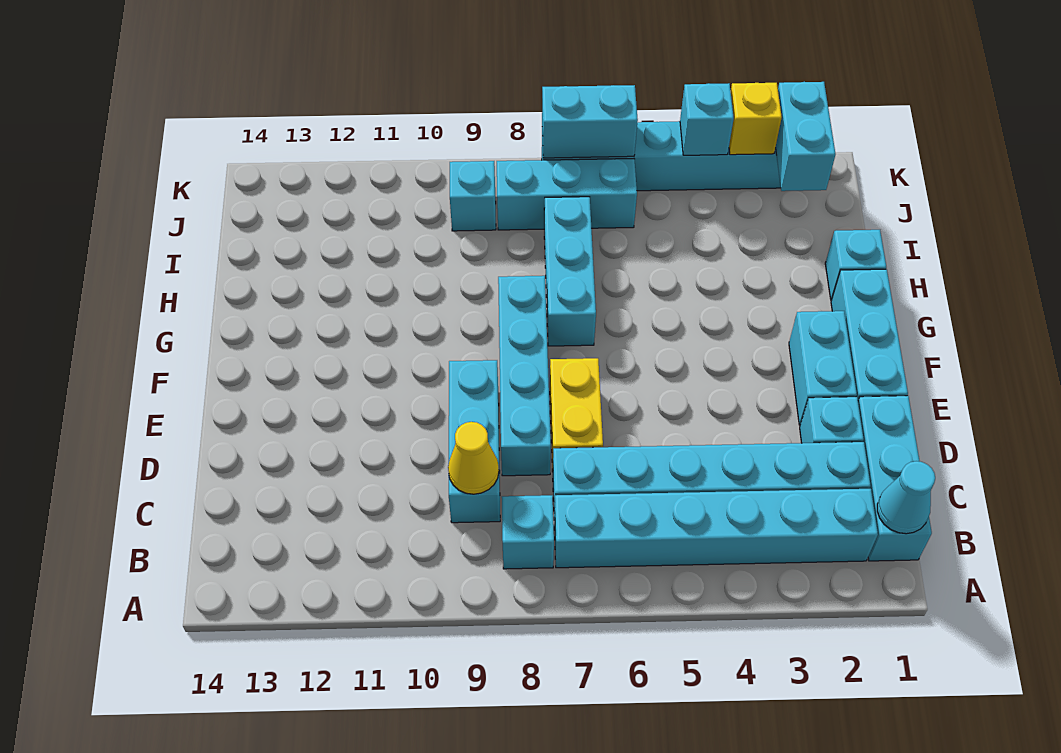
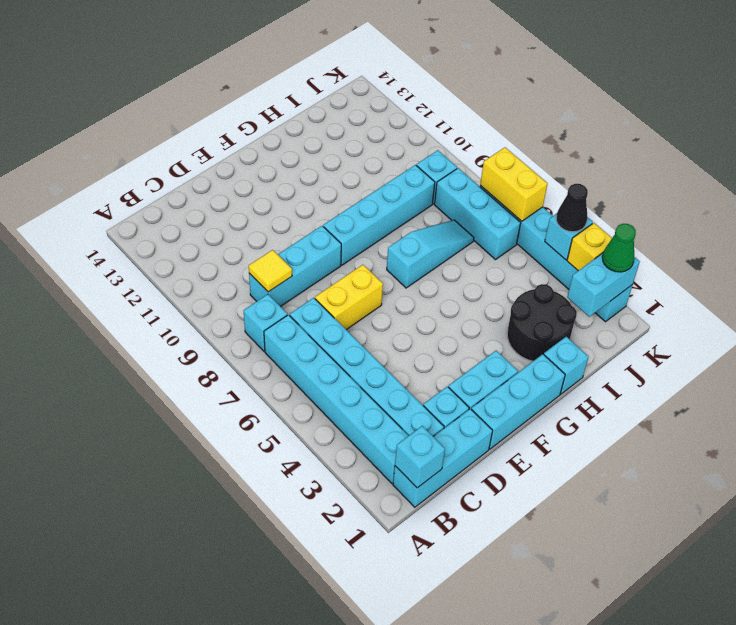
cyan cone B1 level 2 -> cyan brick B1 level 2
yellow cone C9 level 2 -> yellow tile C9 level 2
cyan brick D8:G8 level 1 -> cyan brick F9:I9 level 1
cyan brick G7:I7 level 1 -> cyan slope G7:I7 level 1 top G
none -> black round brick H2:I3 level 1
none -> green cone K2 level 3
none -> black cone K4 level 3
cyan brick K6:K7 level 2 -> yellow brick K6:K7 level 2

